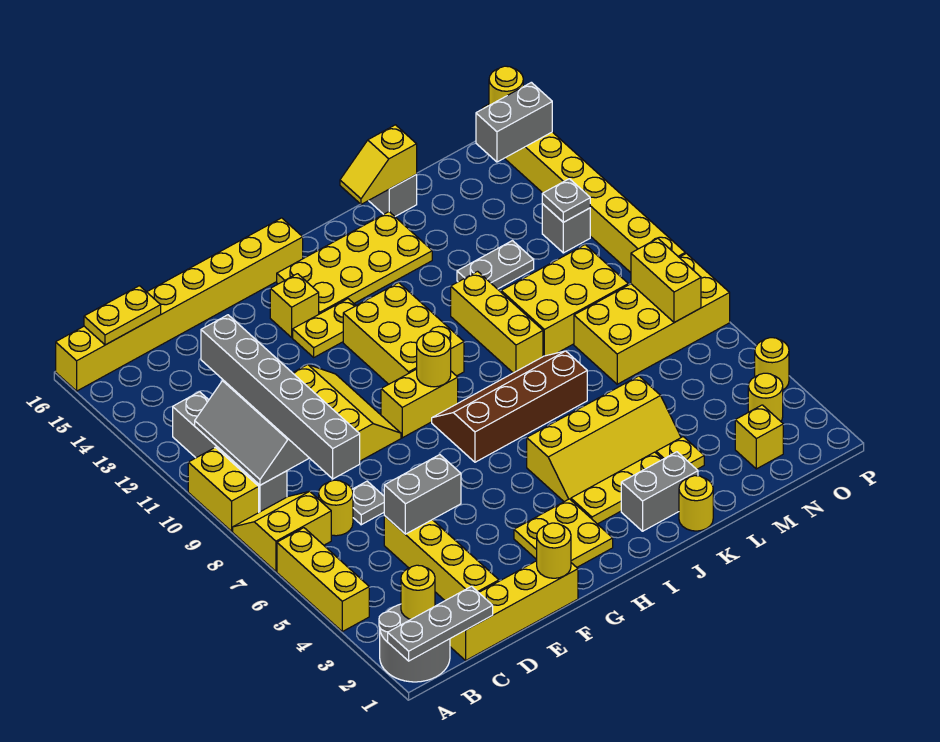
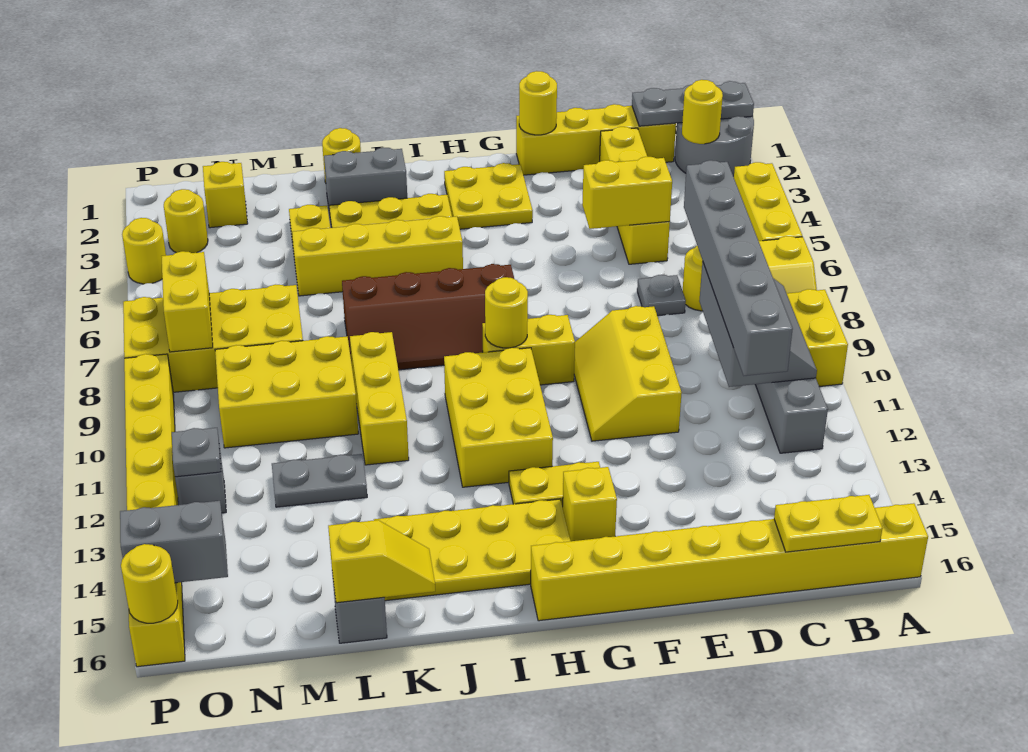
grey brick D5:E5 level 2 -> yellow brick D5:E5 level 2

